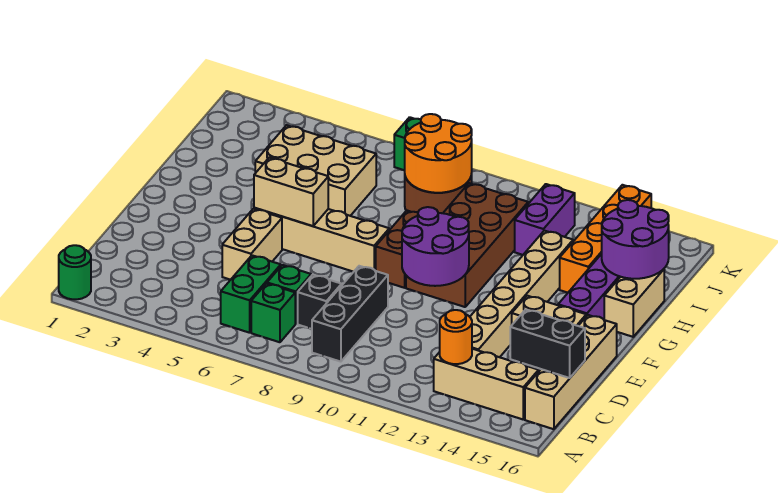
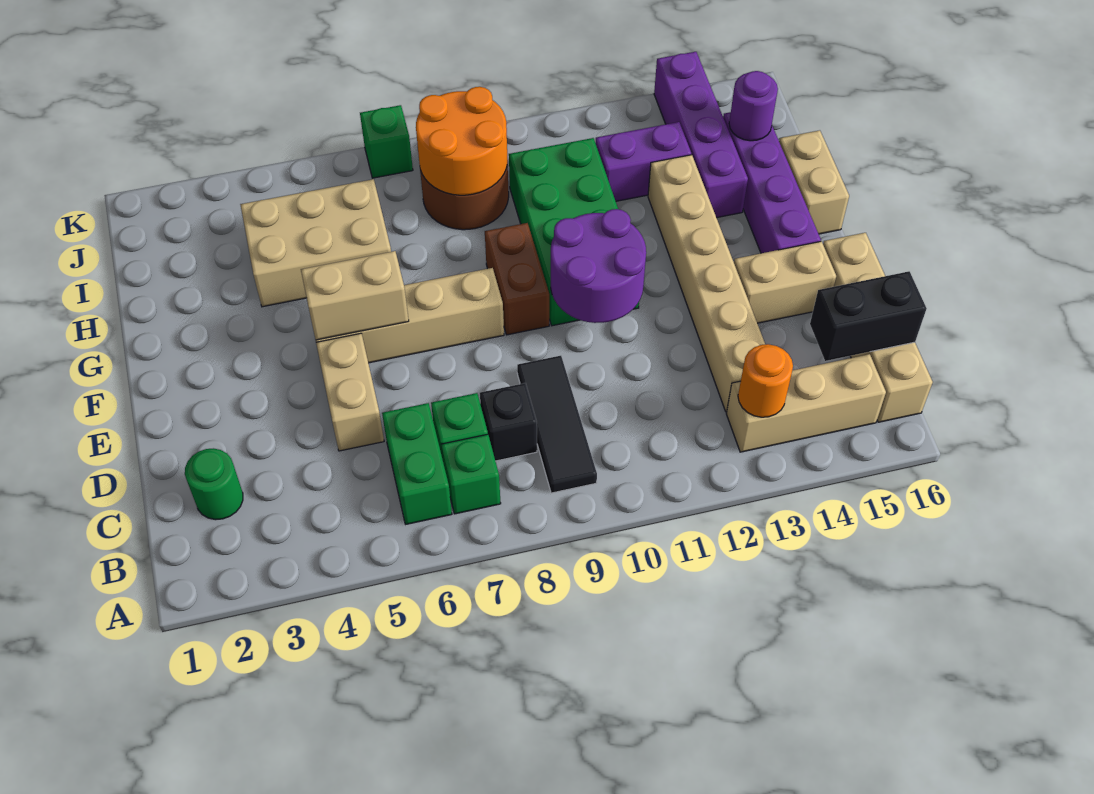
green round brick A1 level 1 -> green round brick C2 level 1
black brick B9:D9 level 1 -> black tile B9:D9 level 1
brown brick F10:I11 level 1 -> green brick F10:I11 level 1
orange brick H14:K14 level 1 -> purple brick H14:K14 level 1
purple round brick H15:I16 level 2 -> purple round brick I15 level 2
purple brick I12:J12 level 1 -> purple brick I12:I13 level 1

